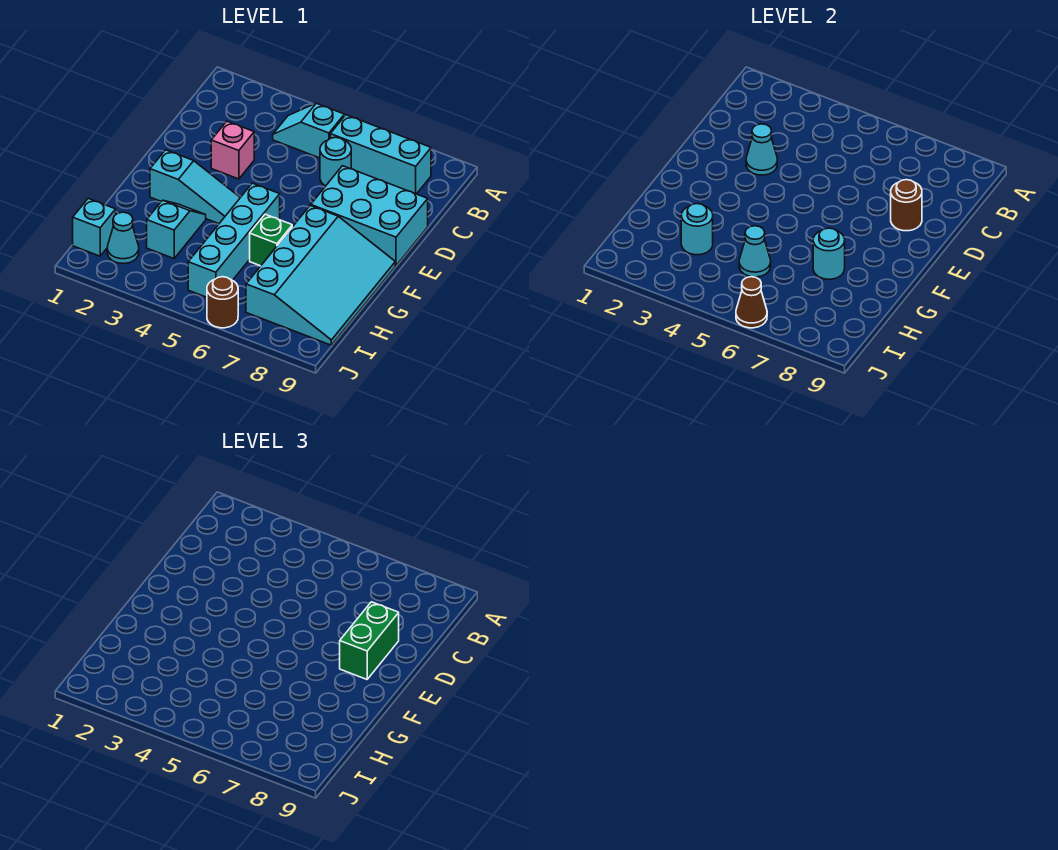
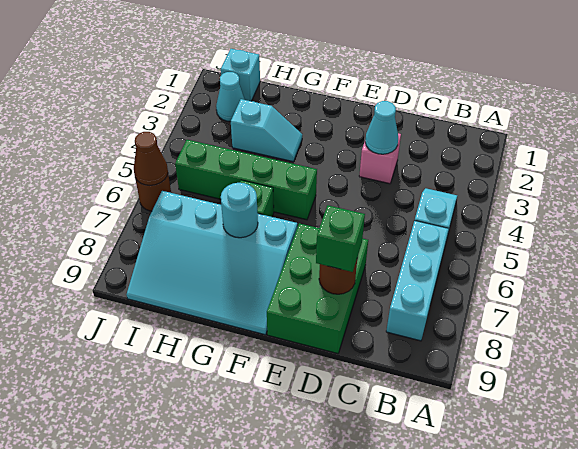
cyan round brick C6 level 1 -> none
cyan brick D7:E9 level 1 -> green brick D7:E9 level 1
green brick D8:E8 level 3 -> green brick D8 level 3
cyan slope F2:F4 level 1 top 2 -> none
cyan brick F5:I5 level 1 -> green brick F5:I5 level 1
cyan round brick H3 level 2 -> none
cyan cone H5 level 2 -> none

